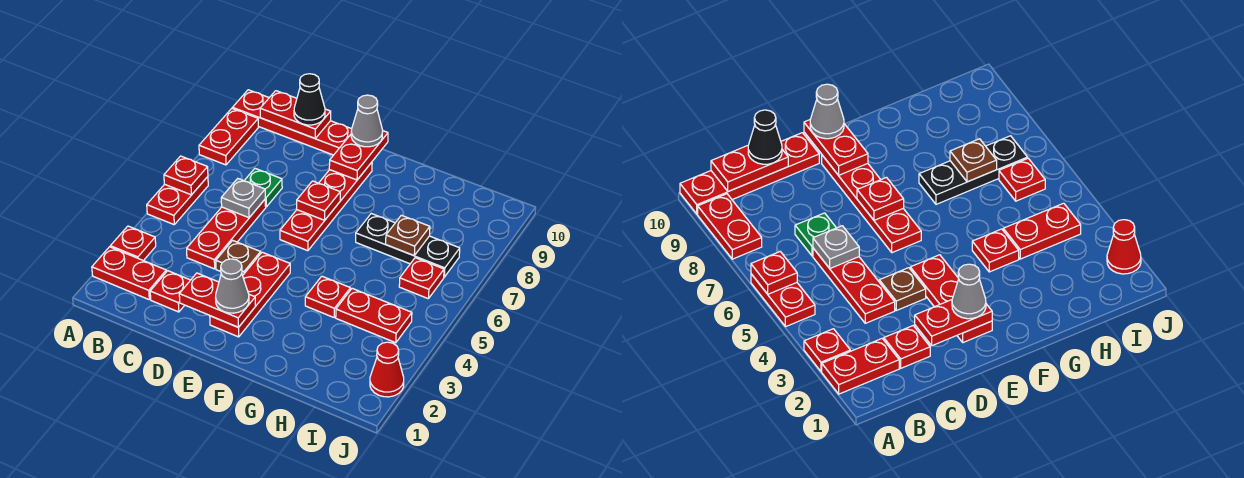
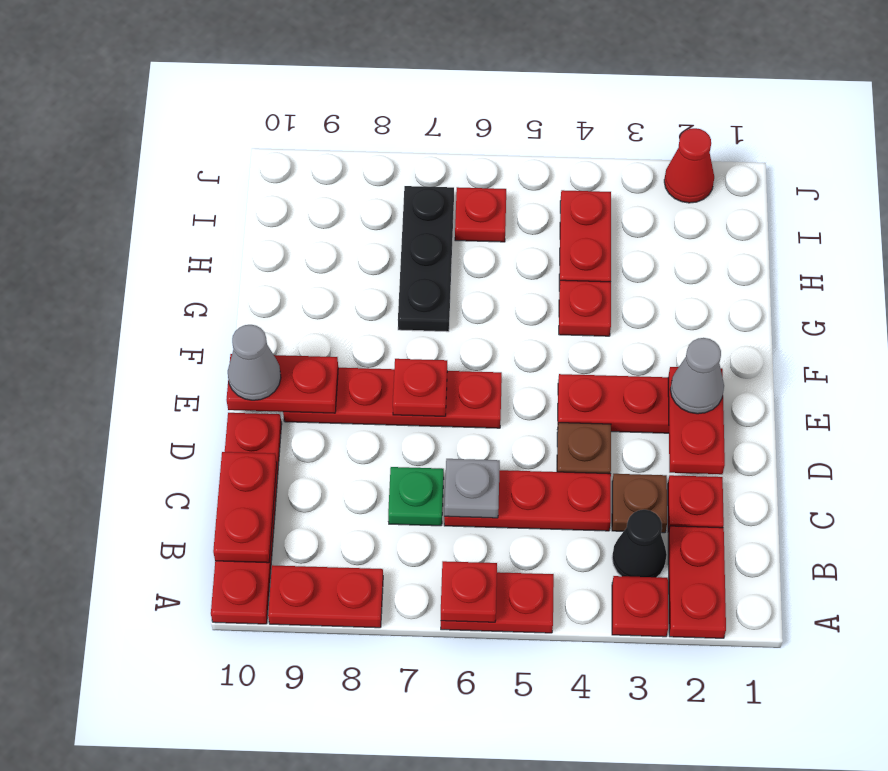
black cone C10 level 3 -> black cone B3 level 1
brown plate H7 level 2 -> brown plate C3 level 1

